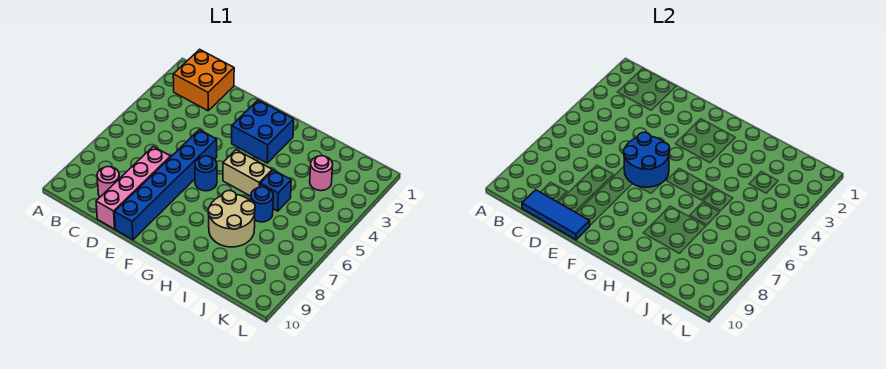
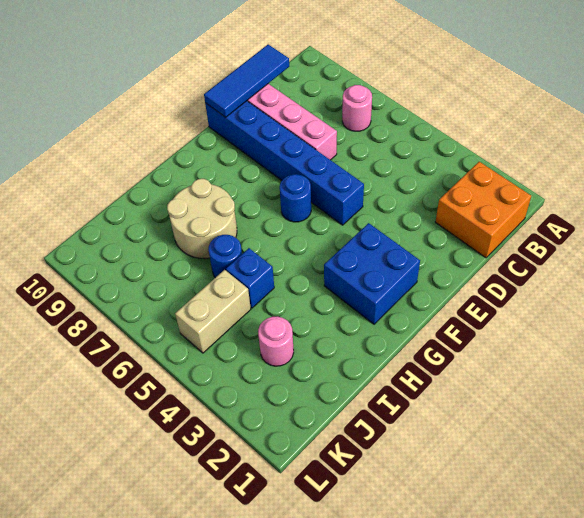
pink round brick C9 level 1 -> pink round brick B7 level 1
blue round brick E5:F6 level 2 -> none
tan brick G5:H5 level 1 -> tan brick J5:K5 level 1

